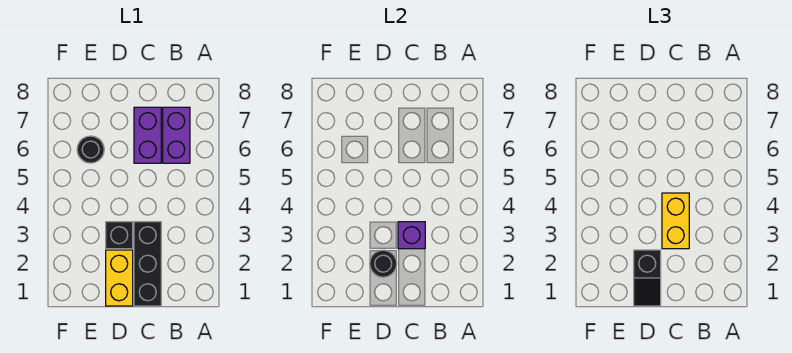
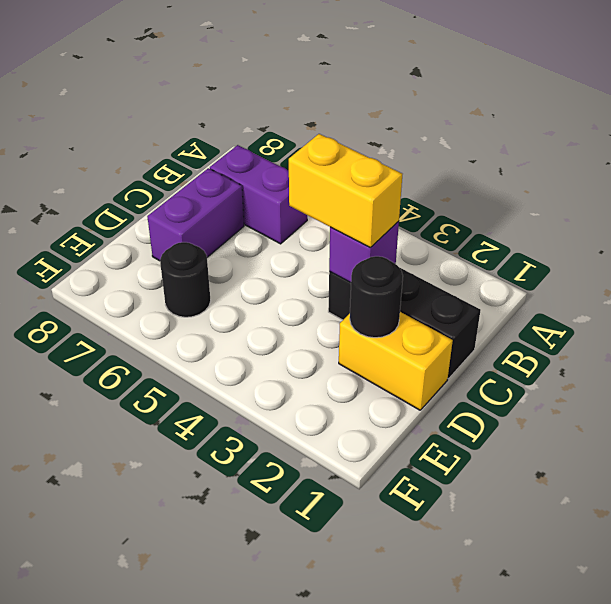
purple brick C6:C7 level 1 -> purple brick C7:D7 level 1
black slope D1:D2 level 3 top 2 -> none
black brick D3 level 1 -> none

